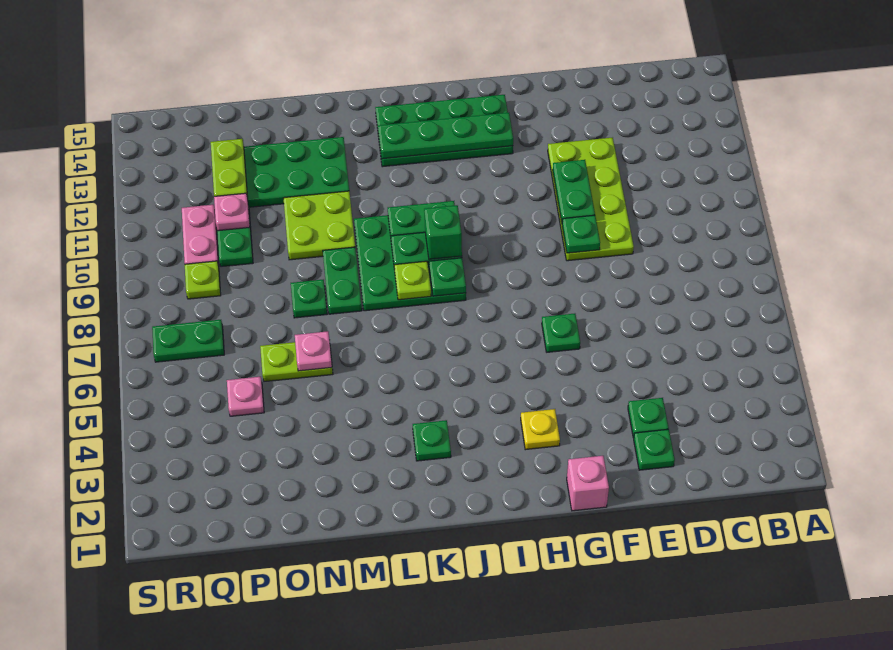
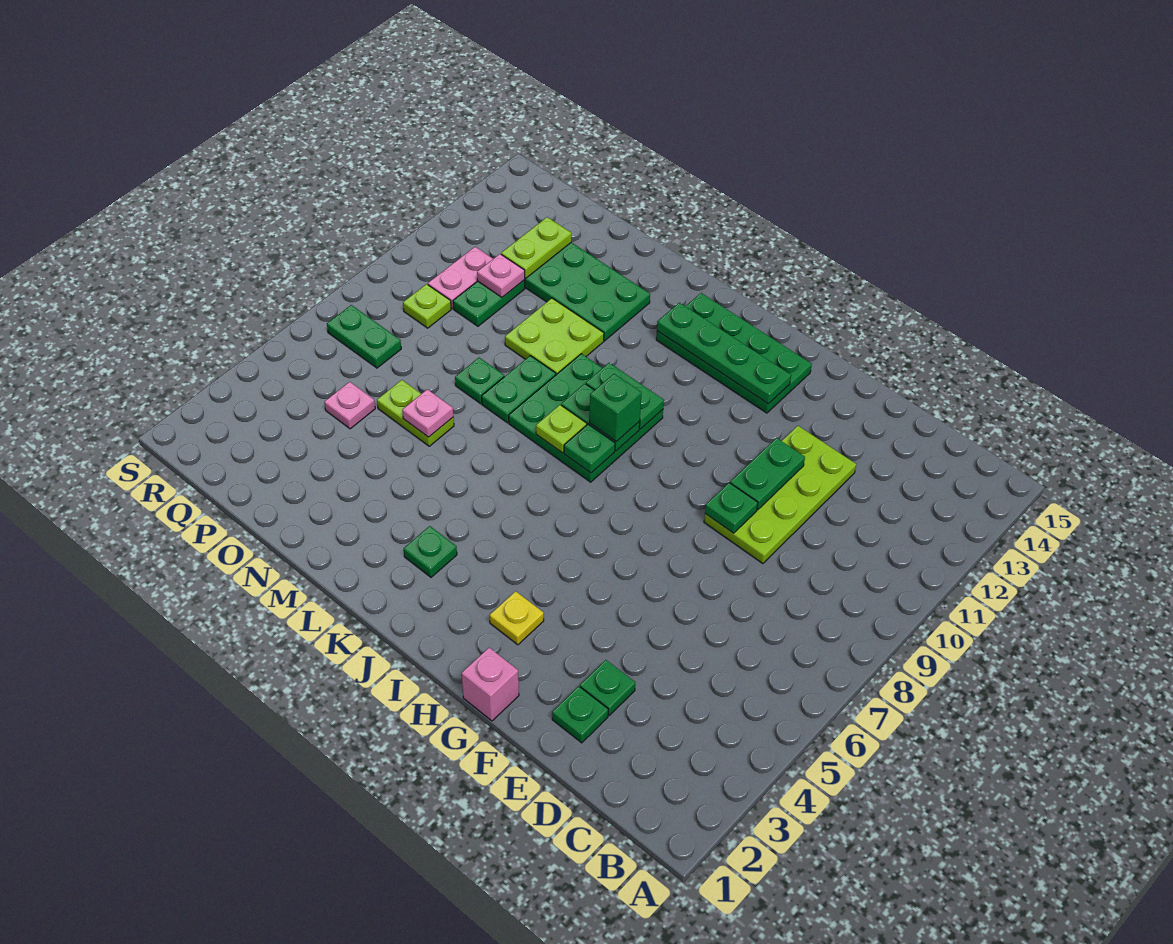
green plate G6 level 1 -> none

